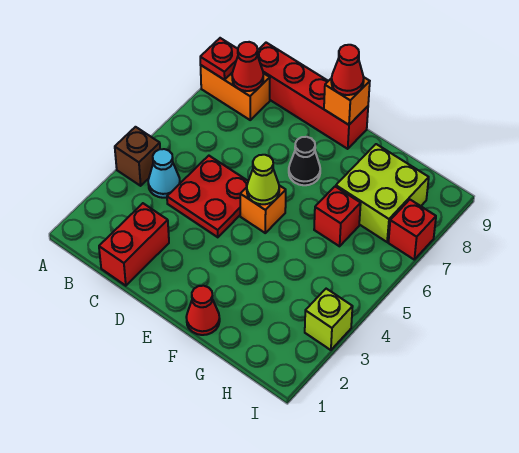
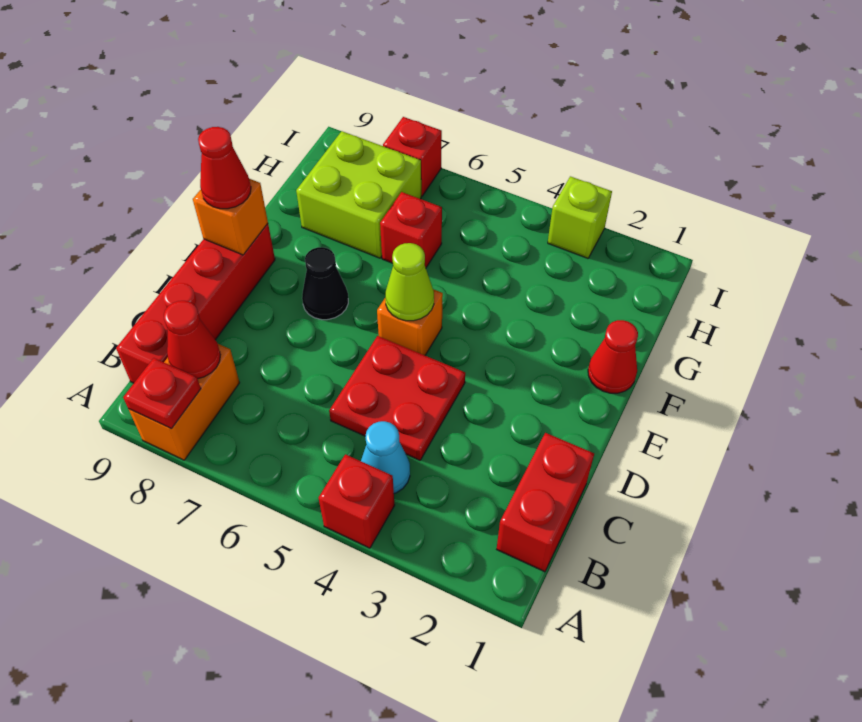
brown brick A4 level 1 -> red brick A4 level 1
red brick C1:C2 level 1 -> red brick B1:C1 level 1

